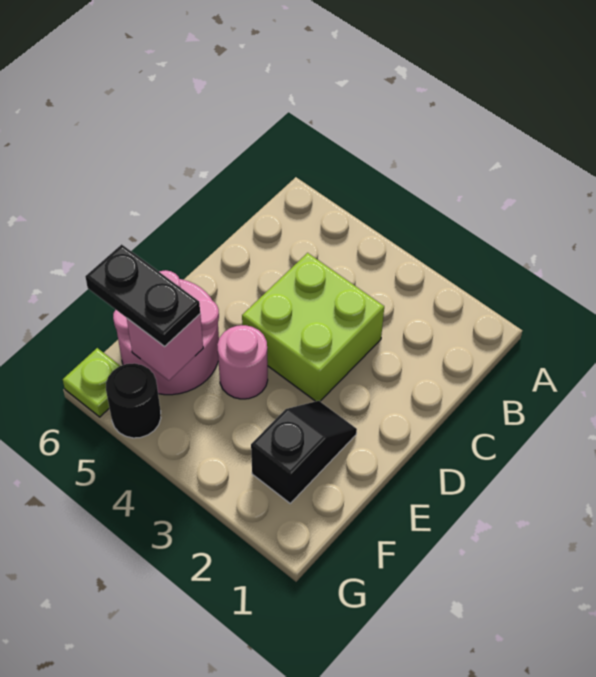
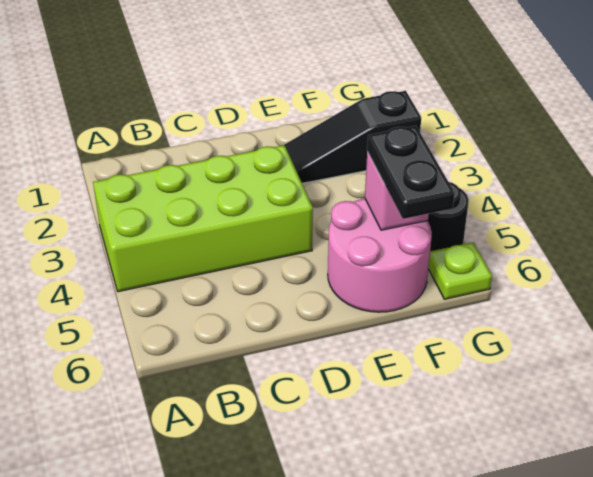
lime brick C3:D4 level 1 -> lime brick A3:D4 level 1
black slope E2:F2 level 1 top F -> black slope E2:G2 level 1 top G
pink round brick E4 level 1 -> none

